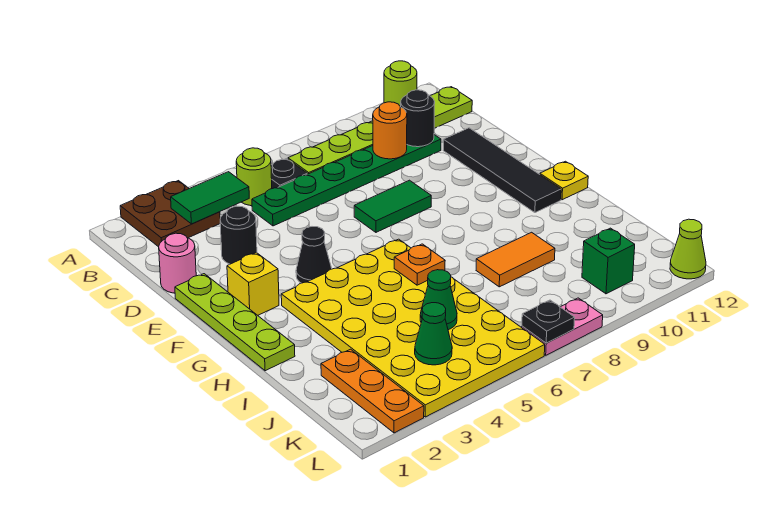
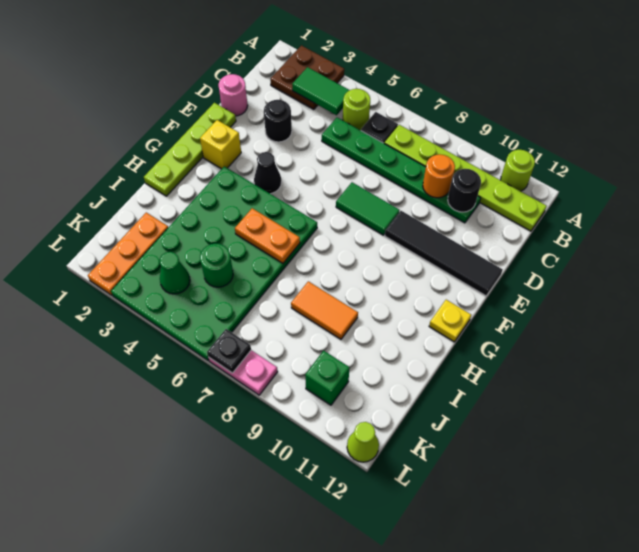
black tile D11:G11 level 1 -> black tile E9:E12 level 1
yellow plate G3:L6 level 1 -> green plate G3:L6 level 1
orange plate H6 level 2 -> orange plate H5:H6 level 2
green cone J5 level 2 -> green round brick J5 level 2

